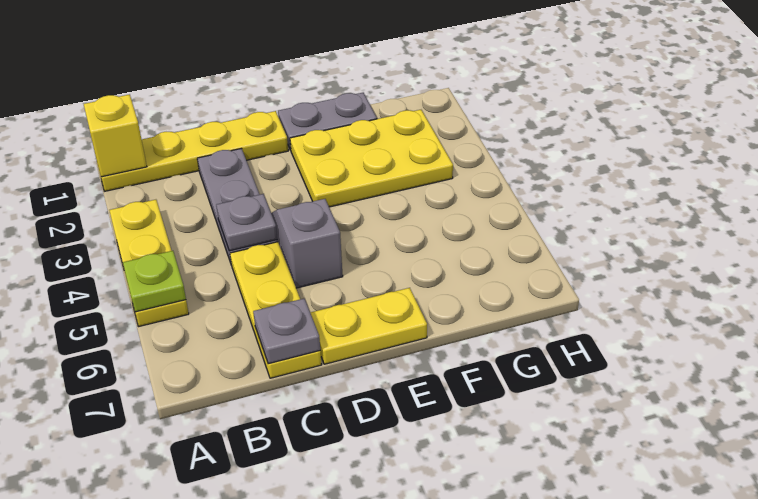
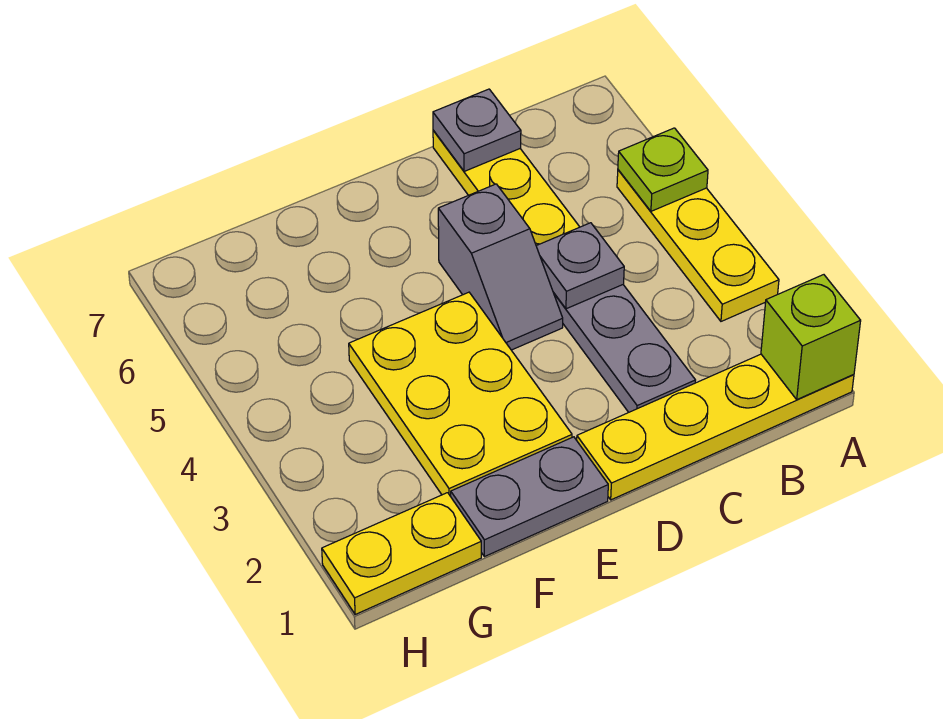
yellow brick A1 level 2 -> lime brick A1 level 2
yellow plate D7:E7 level 1 -> yellow plate G1:H1 level 1
yellow plate E2:G3 level 1 -> yellow plate E2:F4 level 1

